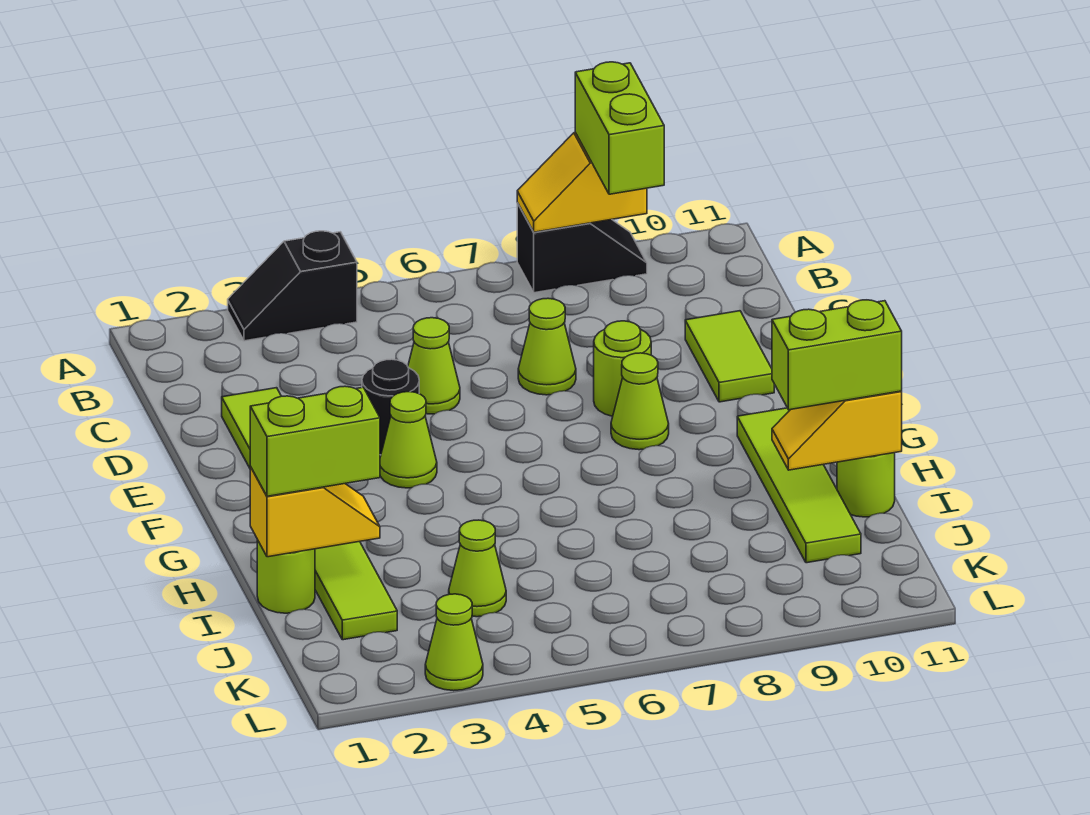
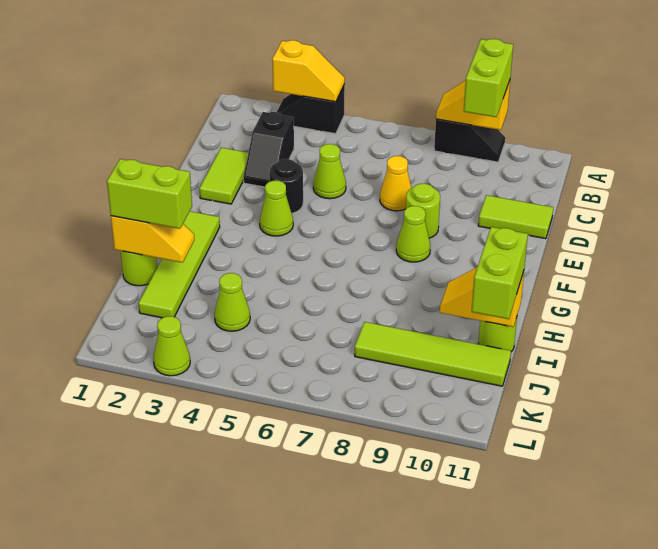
none -> yellow slope A3:A4 level 2 top 3
none -> black slope C3:D3 level 1 top C
lime cone D7 level 1 -> yellow cone D7 level 1
lime tile D10:E10 level 1 -> lime tile D10:D11 level 1
lime tile G10:J10 level 1 -> lime tile J8:J11 level 1
lime brick I10:I11 level 3 -> lime brick I11:J11 level 3

